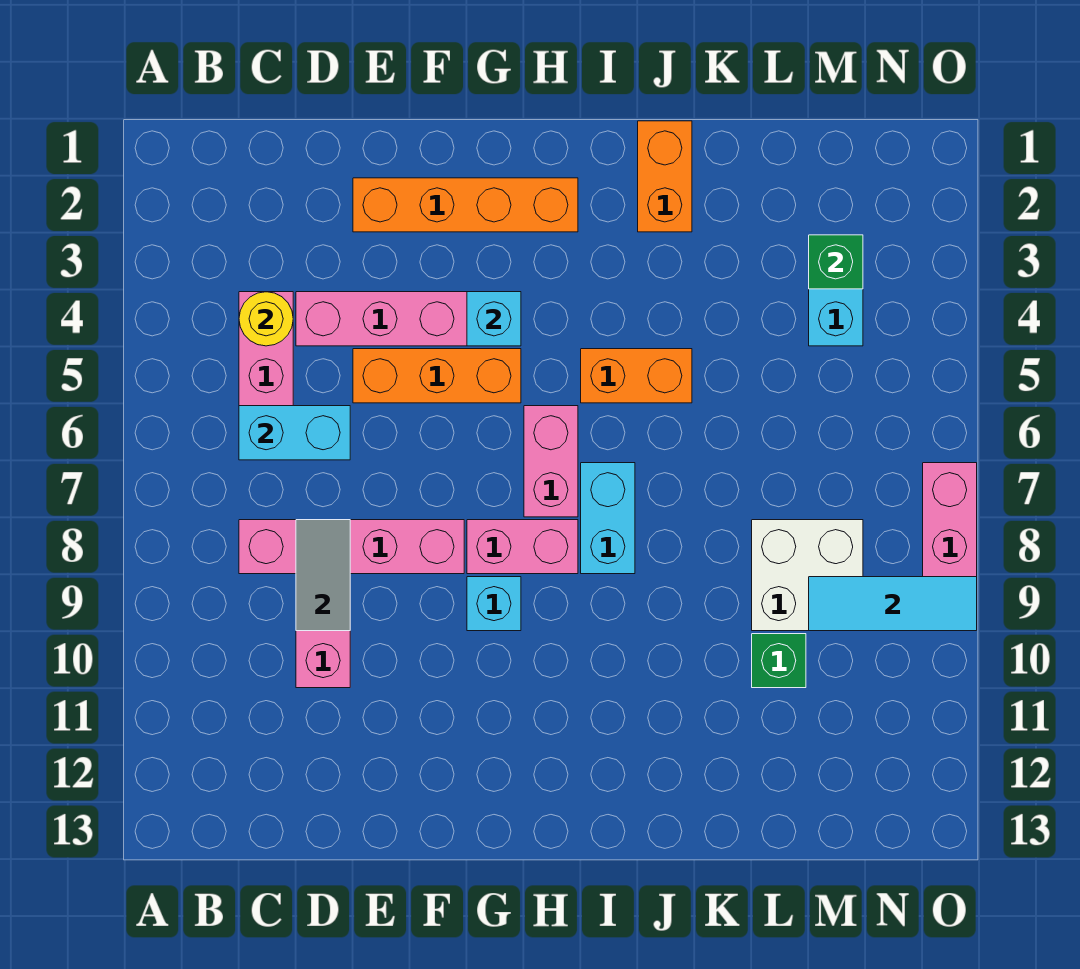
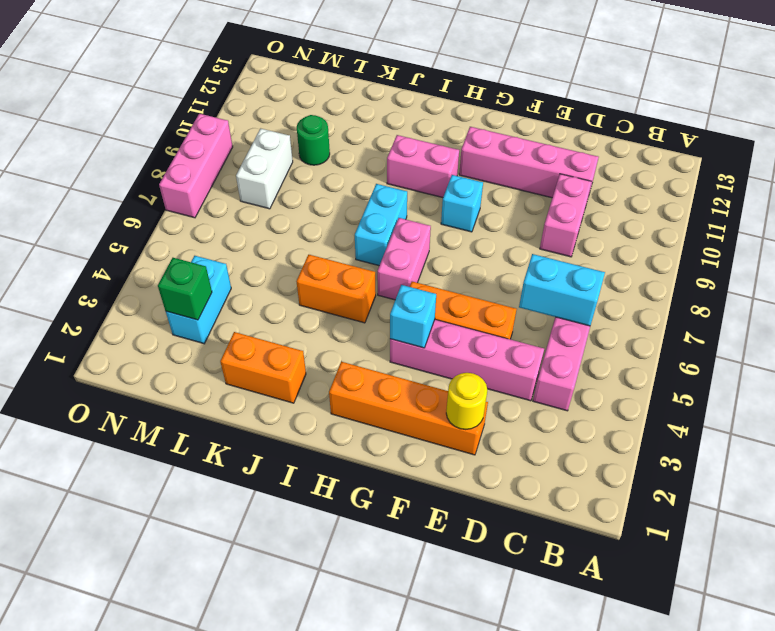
yellow round brick C4 level 2 -> yellow round brick E2 level 2
pink brick C8:F8 level 1 -> pink brick D11:G11 level 1
grey tile D8:D9 level 2 -> none
pink brick G8:H8 level 1 -> pink brick H10:I10 level 1
orange brick J1:J2 level 1 -> orange brick J2:K2 level 1
white brick L8:M9 level 1 -> white brick M8:M9 level 1
green brick L10 level 1 -> green round brick L10 level 1
cyan tile M9:O9 level 2 -> none

